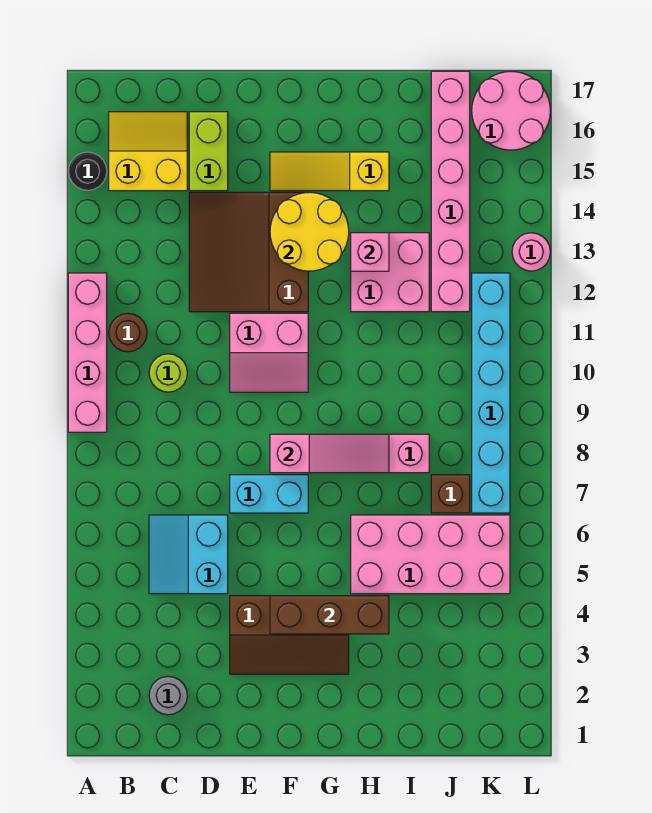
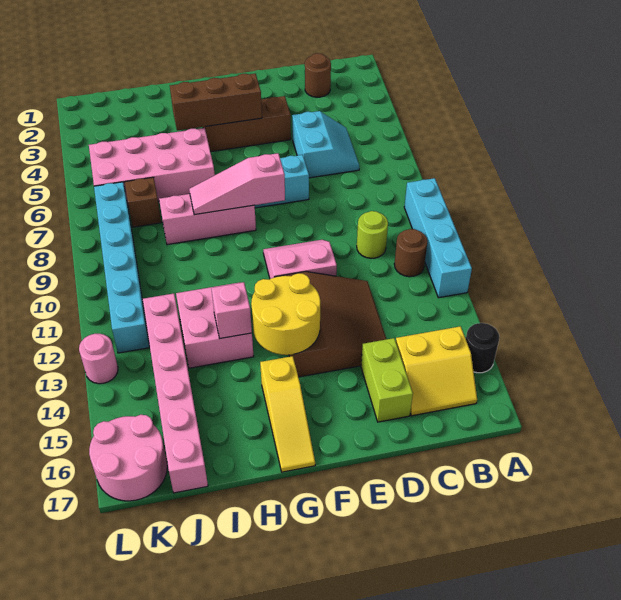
pink brick A9:A12 level 1 -> cyan brick A9:A12 level 1
grey round brick C2 level 1 -> brown round brick C2 level 1
yellow slope F15:H15 level 1 top H -> yellow slope G15:G17 level 1 top 15

